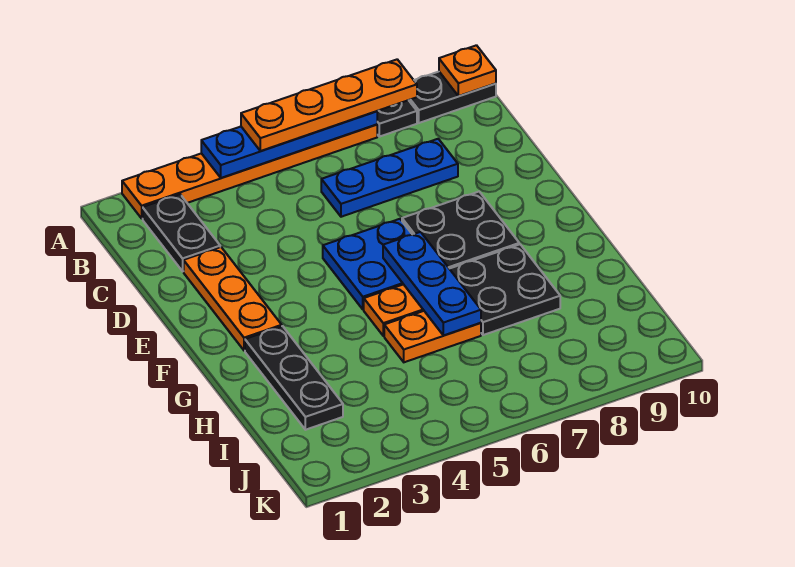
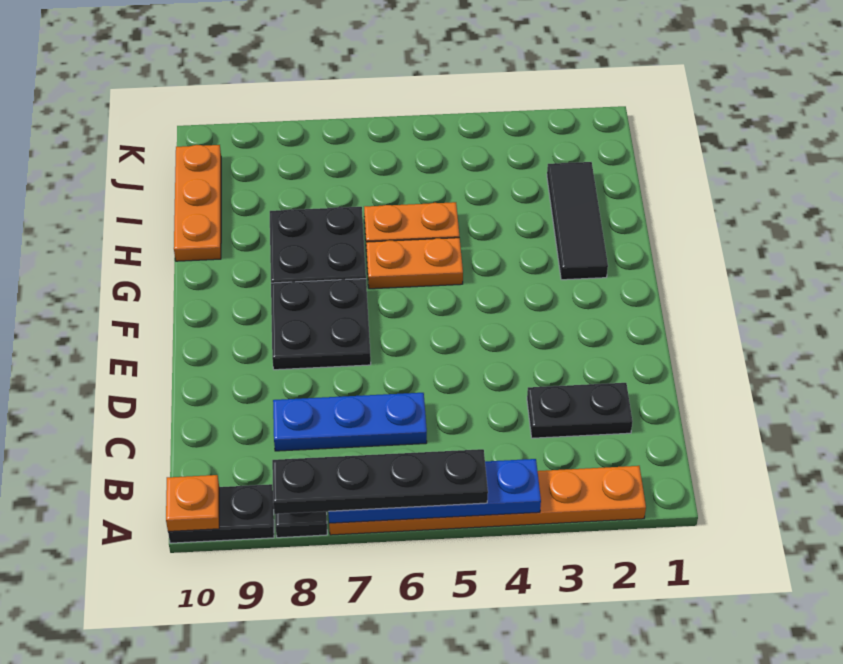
orange plate A5:A8 level 3 -> black plate A5:A8 level 3
black plate B2:C2 level 1 -> black plate C2:C3 level 1
orange plate D2:F2 level 1 -> orange plate H10:J10 level 1
blue plate E5:F6 level 1 -> none
blue plate F6:H6 level 2 -> none
black plate G2:I2 level 1 -> black tile G2:I2 level 1

